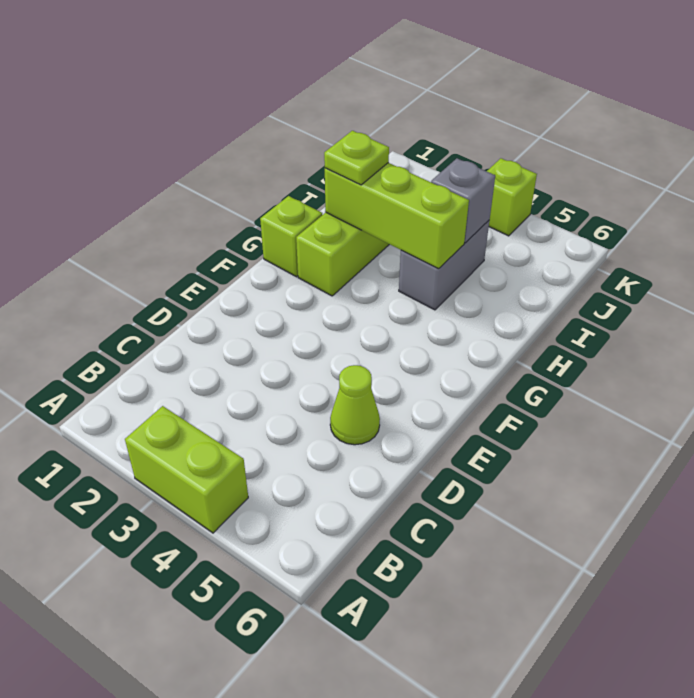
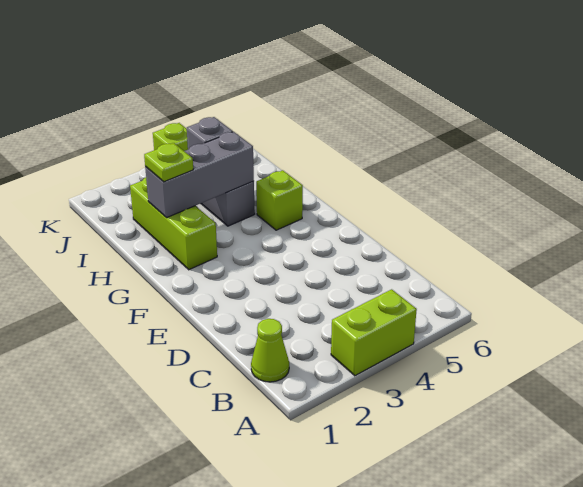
lime cone D5 level 1 -> lime cone B1 level 1
lime brick G1 level 1 -> lime brick G5 level 1
lime brick H2:H4 level 2 -> grey brick H2:H4 level 2

